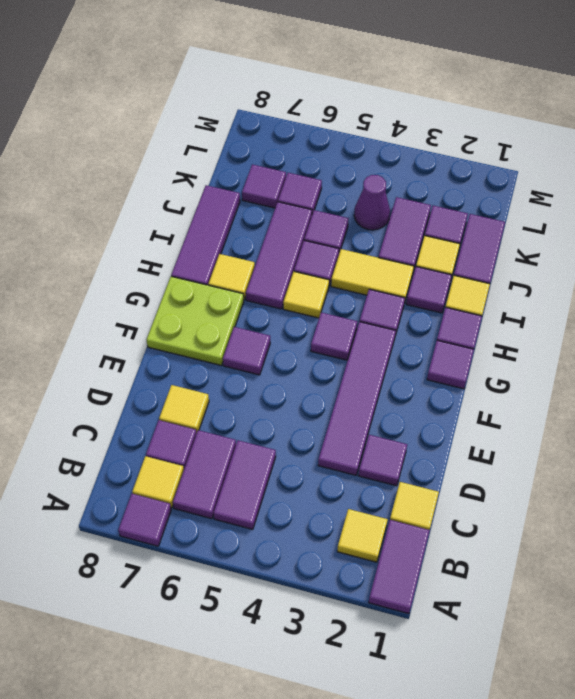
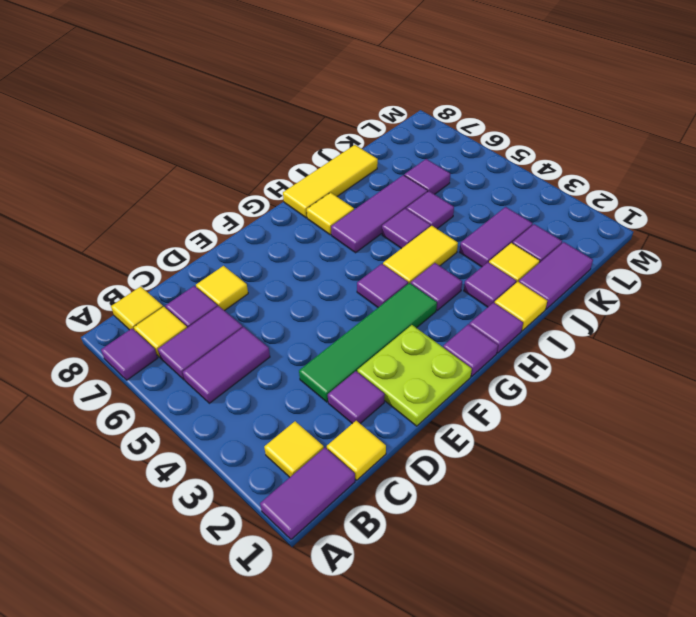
purple tile D3:G3 level 1 -> green tile D3:G3 level 1
purple tile F6 level 1 -> none
lime plate F7:G8 level 1 -> lime plate E1:F2 level 1
yellow tile H5 level 1 -> yellow tile B8 level 1
purple tile H8:J8 level 1 -> yellow tile H8:J8 level 1
yellow tile I3:I4 level 1 -> yellow tile H4:I4 level 1
purple cone K4 level 1 -> none
purple tile K7 level 1 -> none

